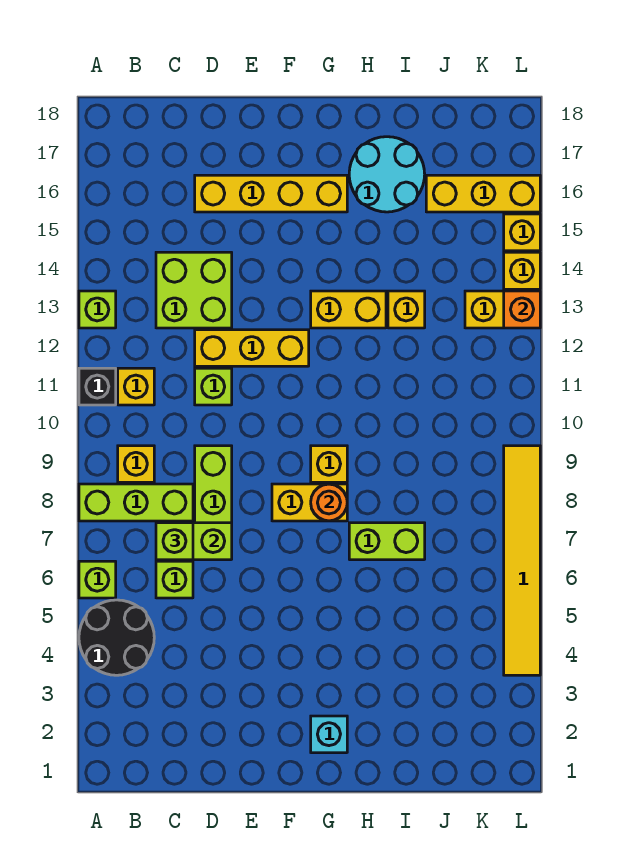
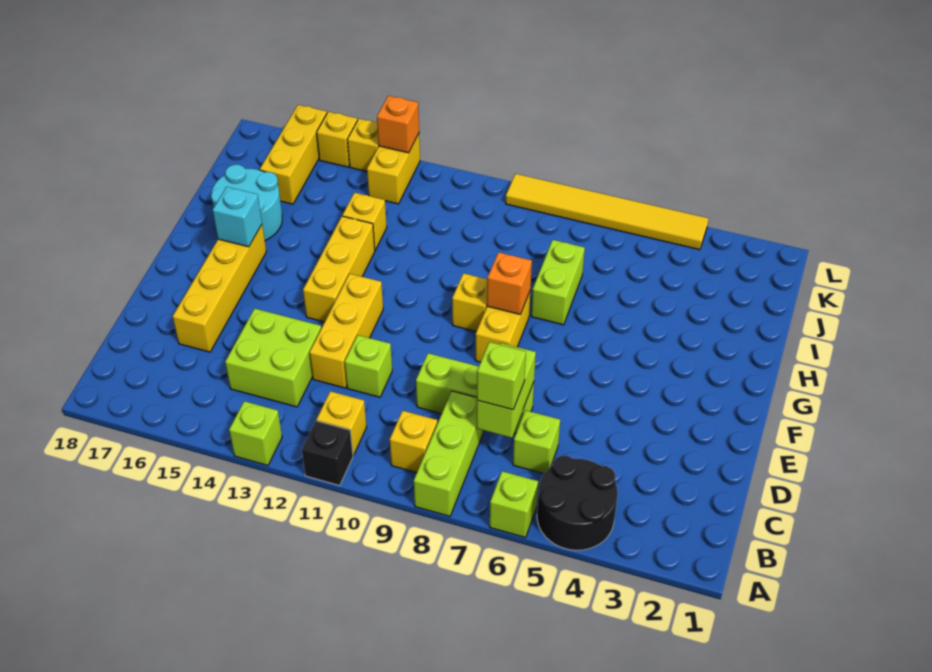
cyan brick G2 level 1 -> cyan brick G16 level 2
orange round brick G8 level 2 -> orange brick G8 level 2
yellow brick G13:H13 level 1 -> yellow brick F13:H13 level 1

